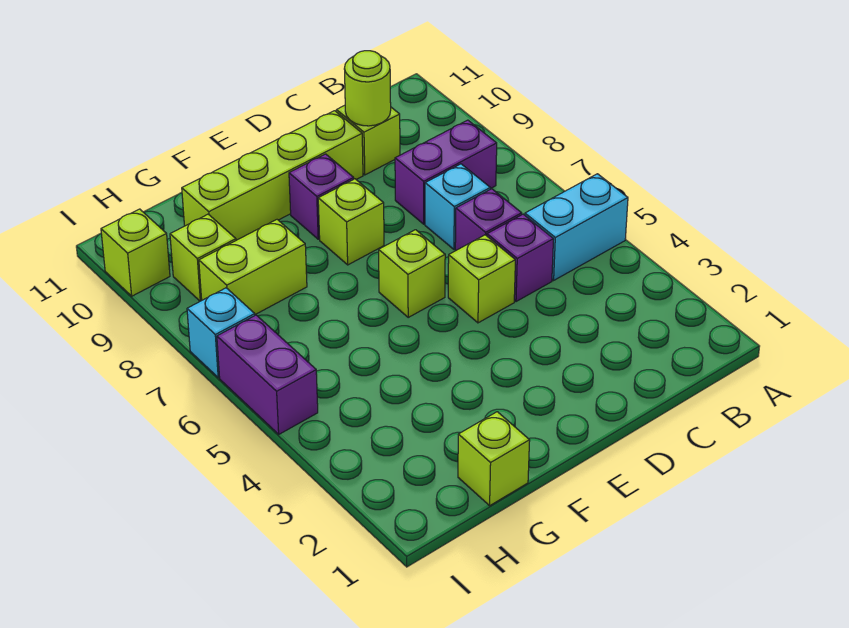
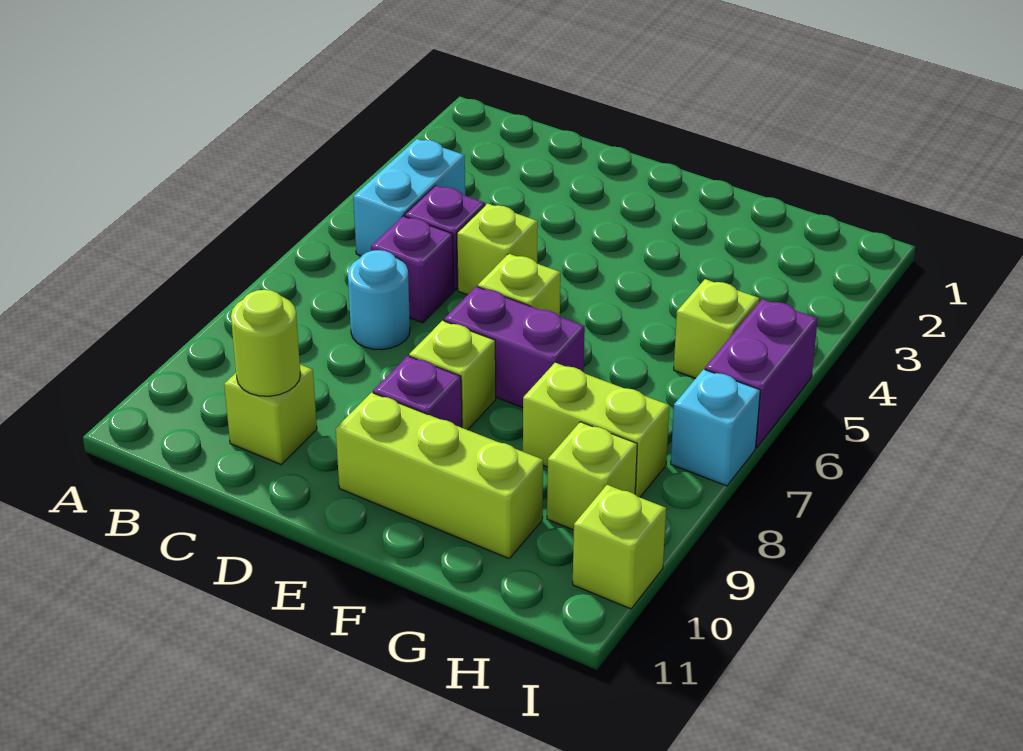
cyan brick A5:B5 level 1 -> cyan brick B4:B5 level 1
purple brick B8:C8 level 1 -> purple brick E7:F7 level 1
cyan brick C7 level 1 -> cyan round brick C7 level 1
lime brick D10:G10 level 1 -> lime brick E10:G10 level 1
lime brick G1 level 1 -> lime brick H5 level 1

